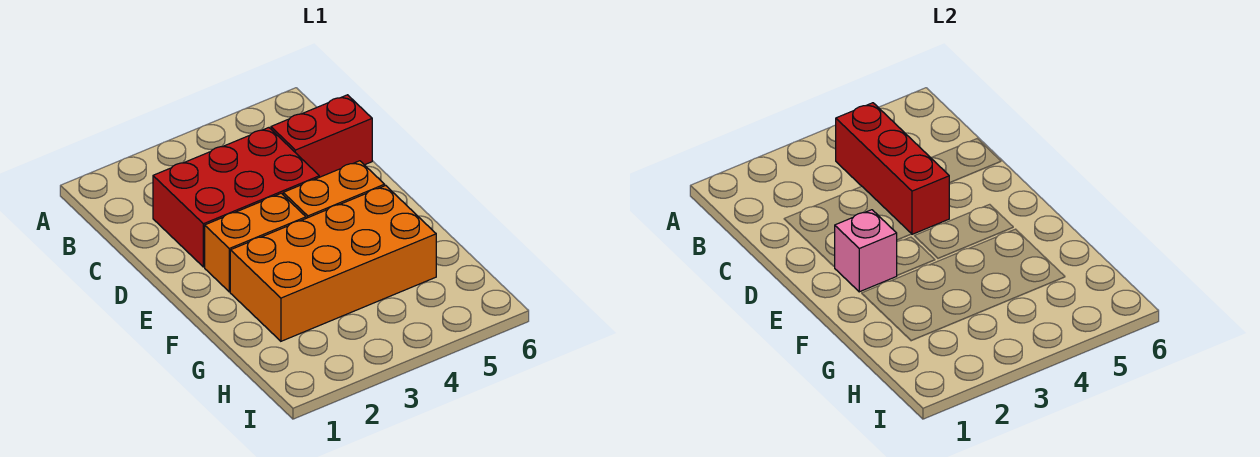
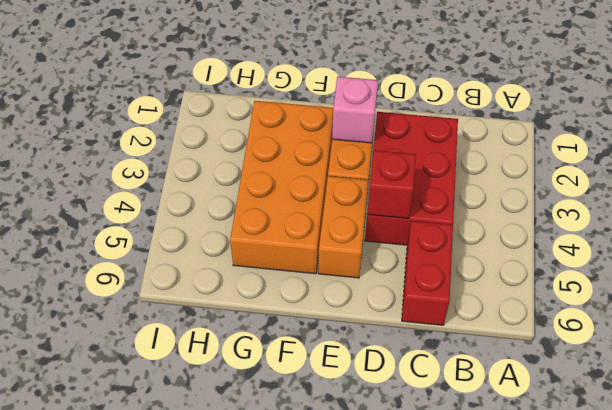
red brick B4:D4 level 2 -> red brick D4 level 2

